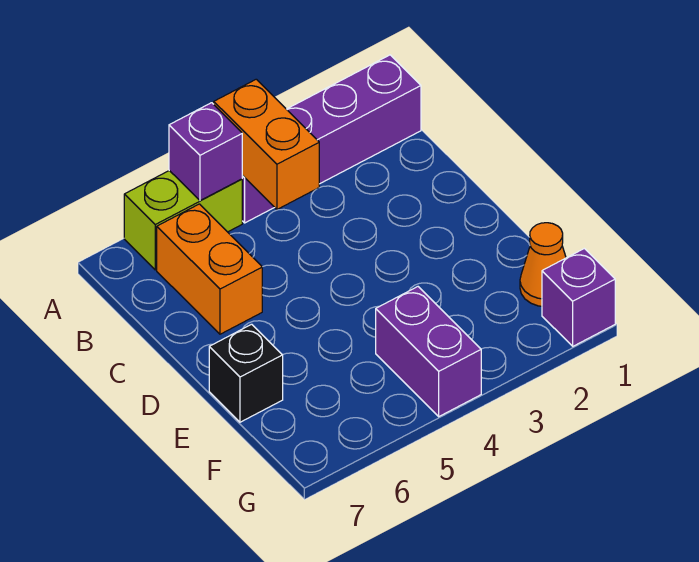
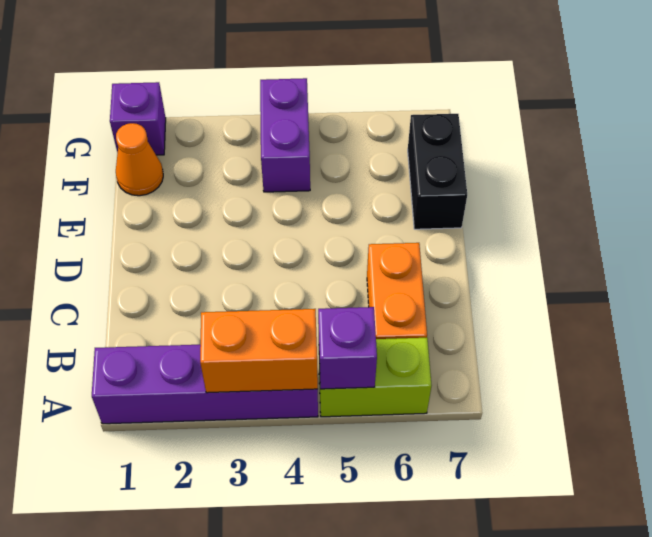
orange brick A4:B4 level 2 -> orange brick A3:A4 level 2
black brick E7 level 1 -> black brick E7:F7 level 1

